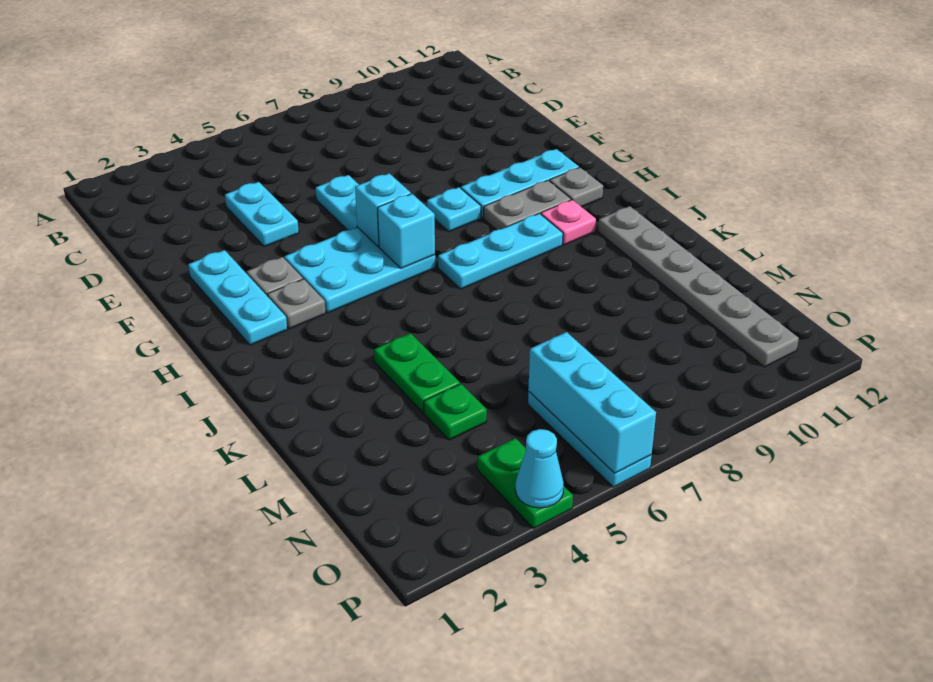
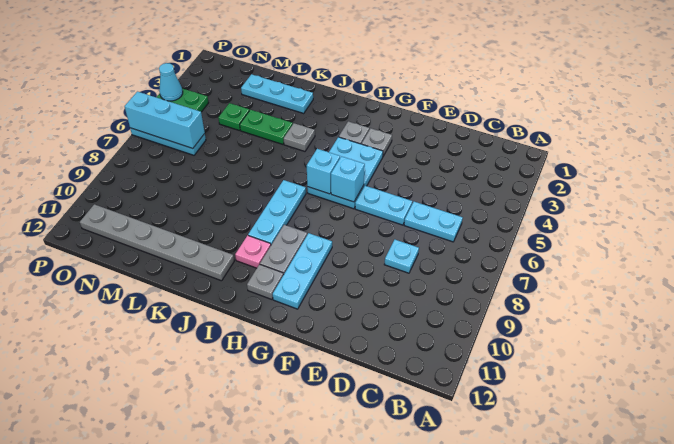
cyan plate D4:E4 level 1 -> cyan plate C6:D6 level 1
cyan plate F2:H2 level 1 -> cyan plate K2:M2 level 1
cyan plate G8 level 1 -> cyan plate D8 level 1
none -> grey plate J4 level 1

